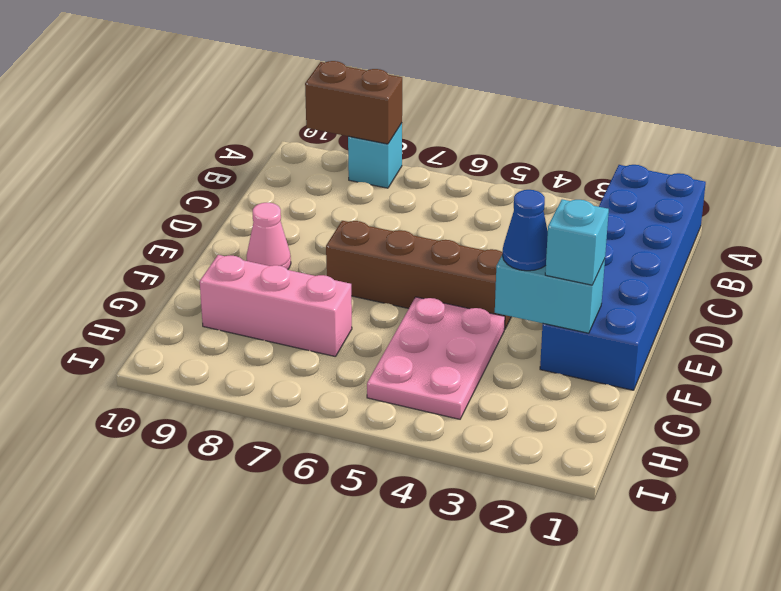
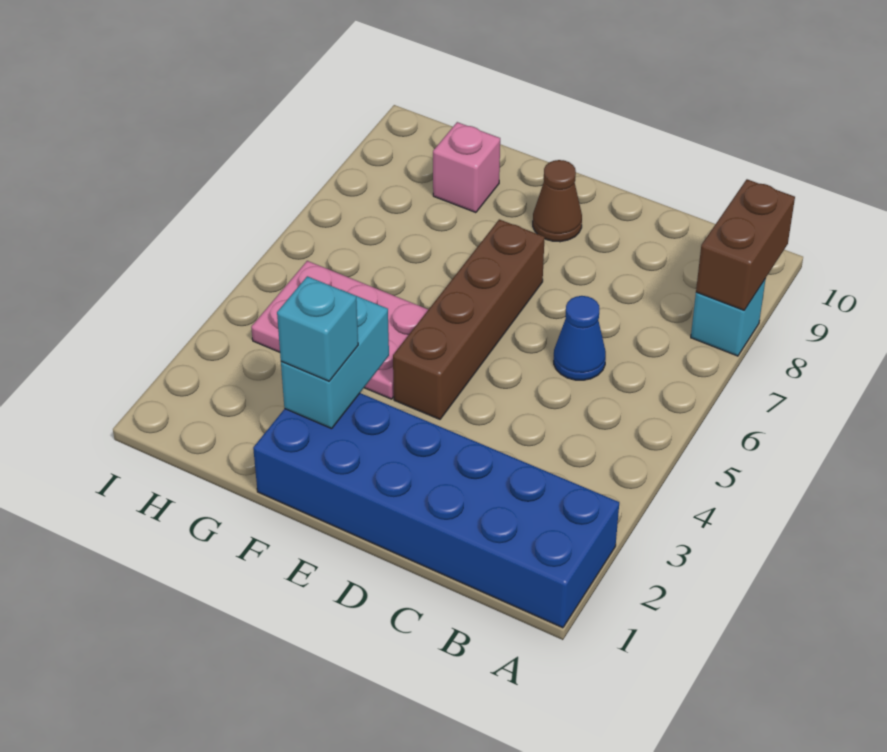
pink cone E9 level 1 -> brown cone E9 level 1
blue cone F3 level 3 -> blue cone C6 level 1
pink brick G7:G9 level 1 -> pink brick G9 level 1

